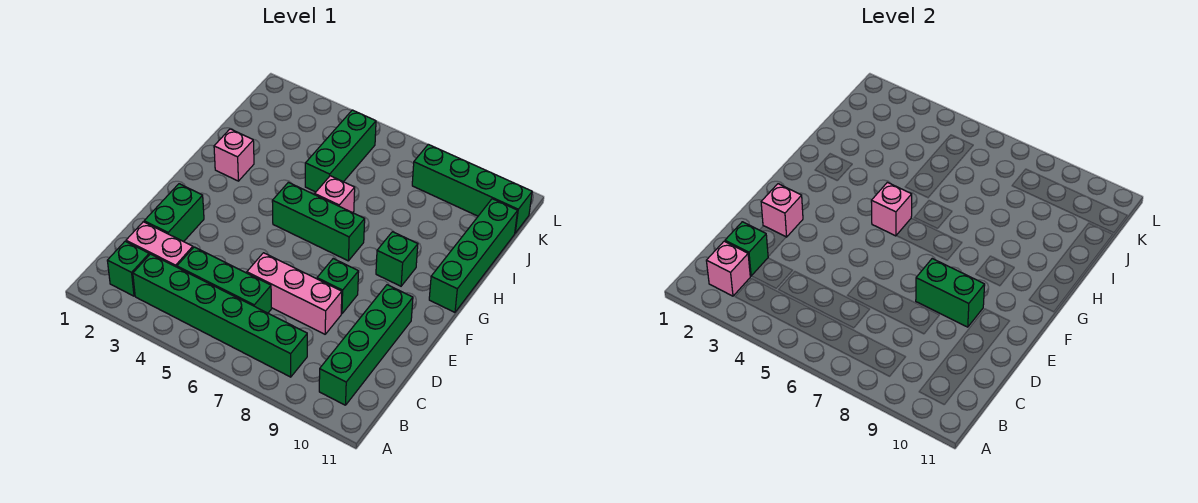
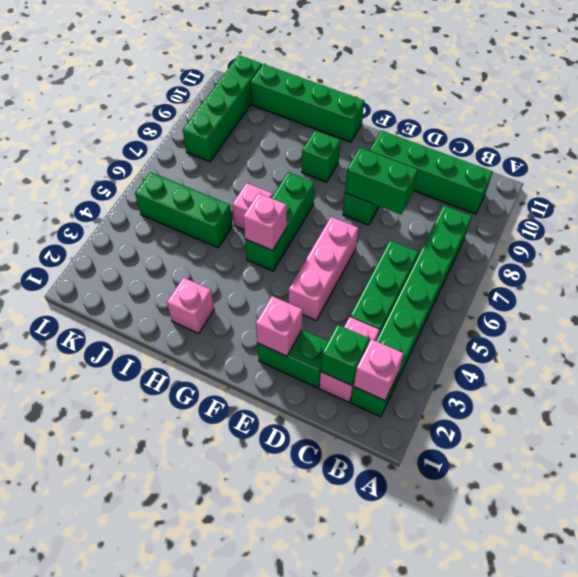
pink brick D6:D8 level 1 -> pink brick E4:E6 level 1
green brick E8:E9 level 2 -> green brick D8:E8 level 2

